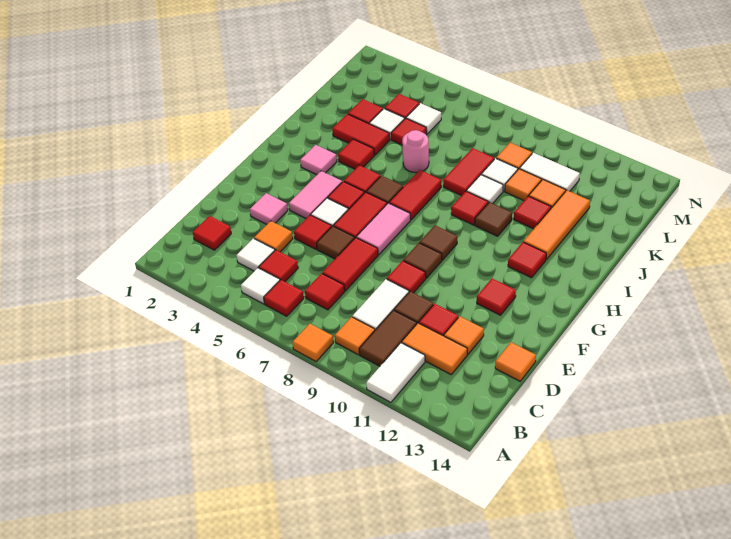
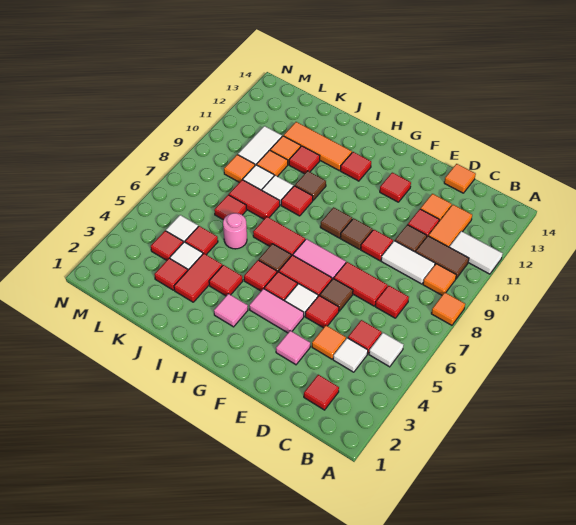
red tile B6 level 1 -> red tile K7 level 1

